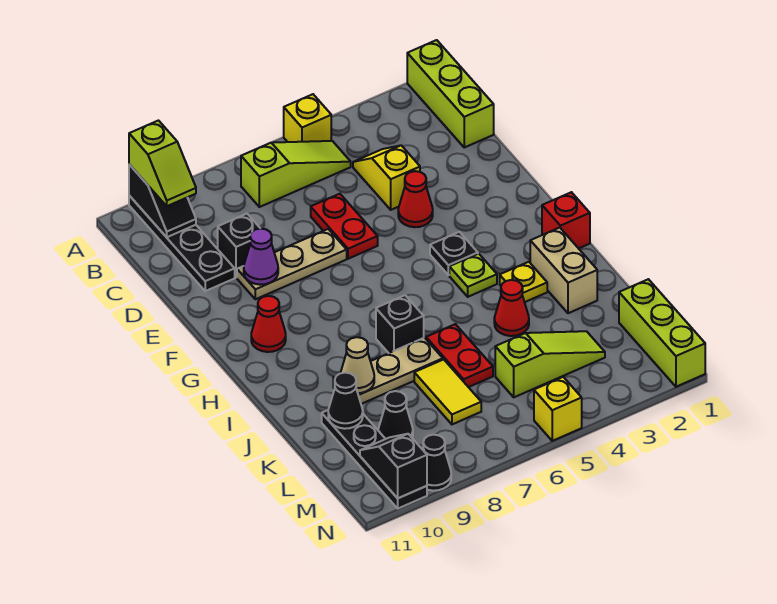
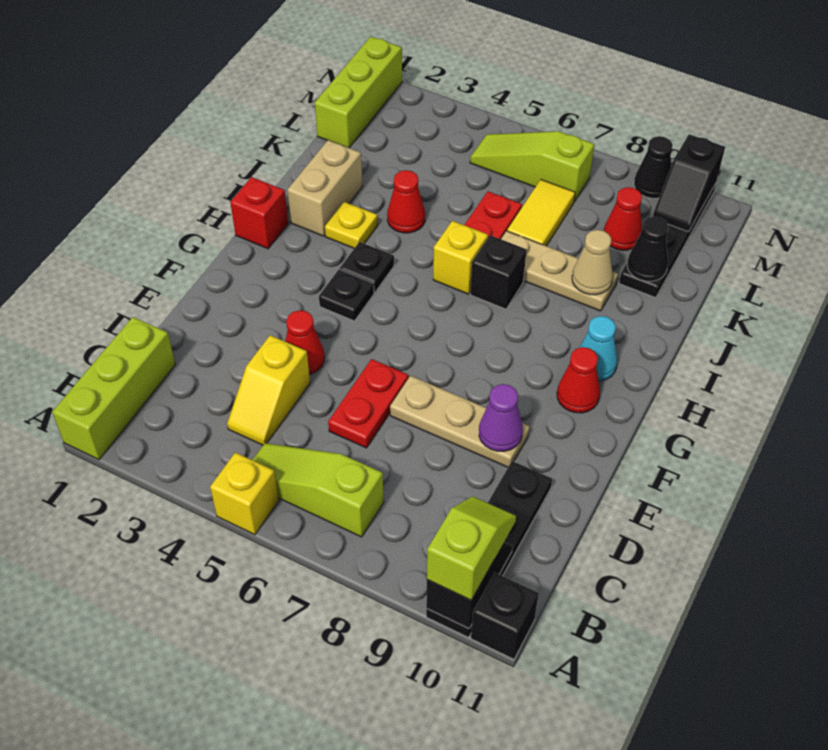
black brick D9 level 1 -> black brick A11 level 1
lime plate H4 level 1 -> black plate H4 level 1
none -> cyan cone H10 level 1
lime slope L3:L5 level 1 top 5 -> lime slope M5:M7 level 1 top 7
black cone L9 level 1 -> red cone L9 level 1
yellow brick N5 level 1 -> yellow brick I6 level 1

